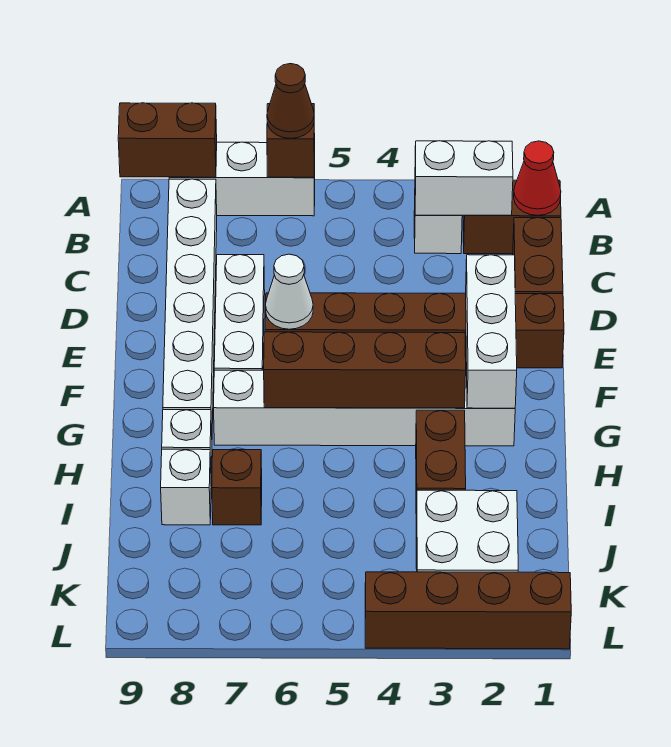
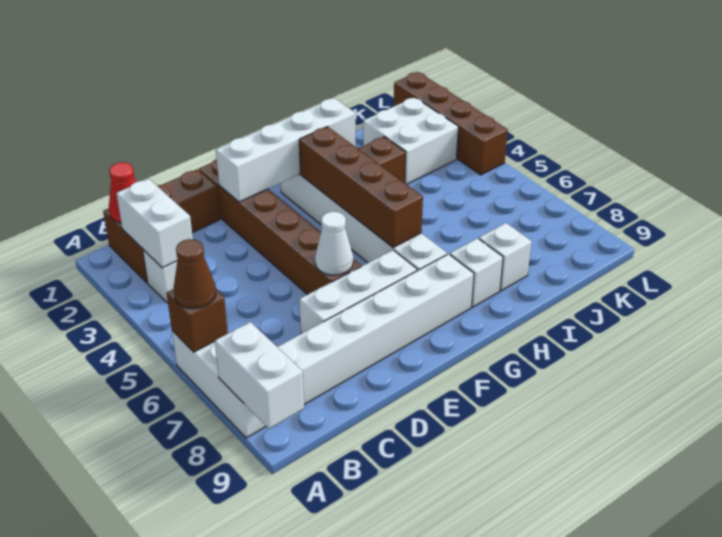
brown brick A8:A9 level 2 -> white brick A8:A9 level 2
white brick E2:G2 level 2 -> white brick E2:H2 level 2
brown brick I7 level 1 -> none

